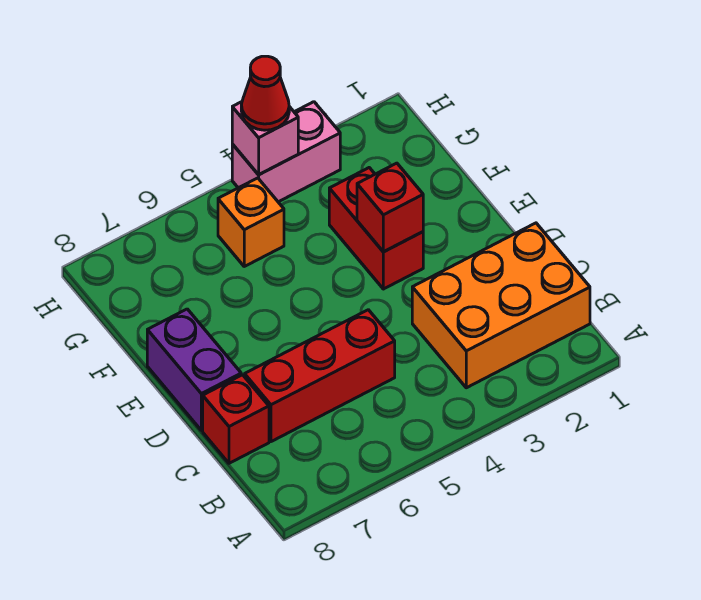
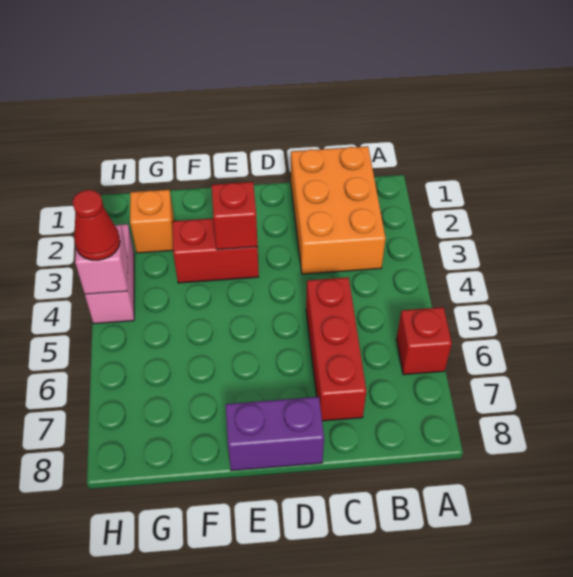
red brick C8 level 1 -> red brick A6 level 1
orange brick G5 level 1 -> orange brick G2 level 1

